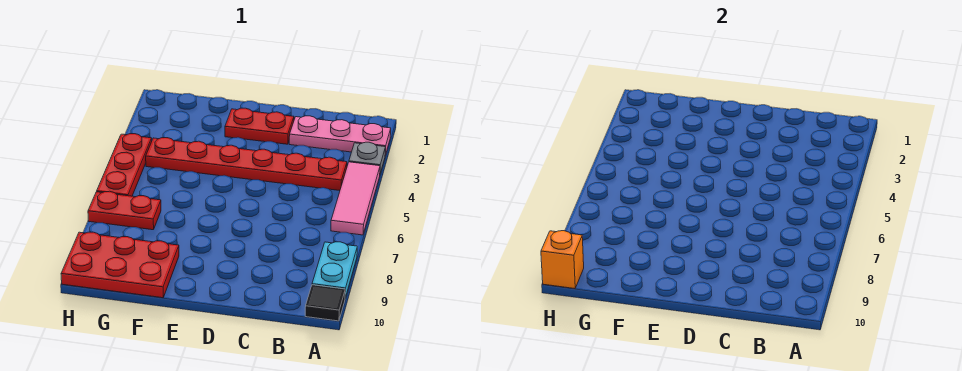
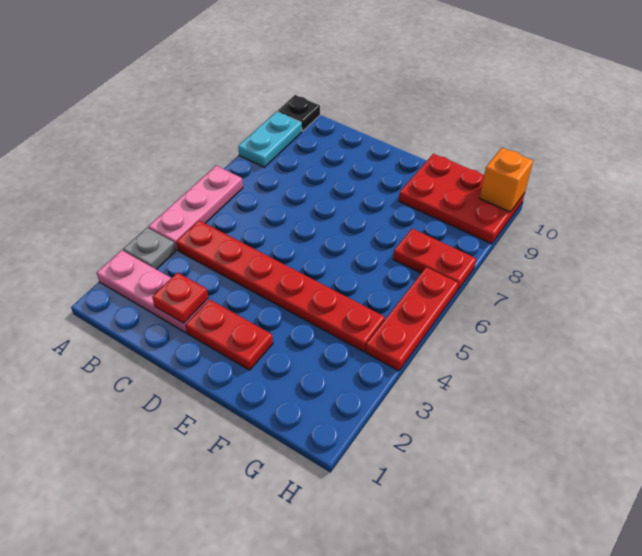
pink tile A4:A6 level 1 -> pink plate A4:A6 level 1
black tile A10 level 1 -> black plate A10 level 1
none -> red plate C2 level 2

